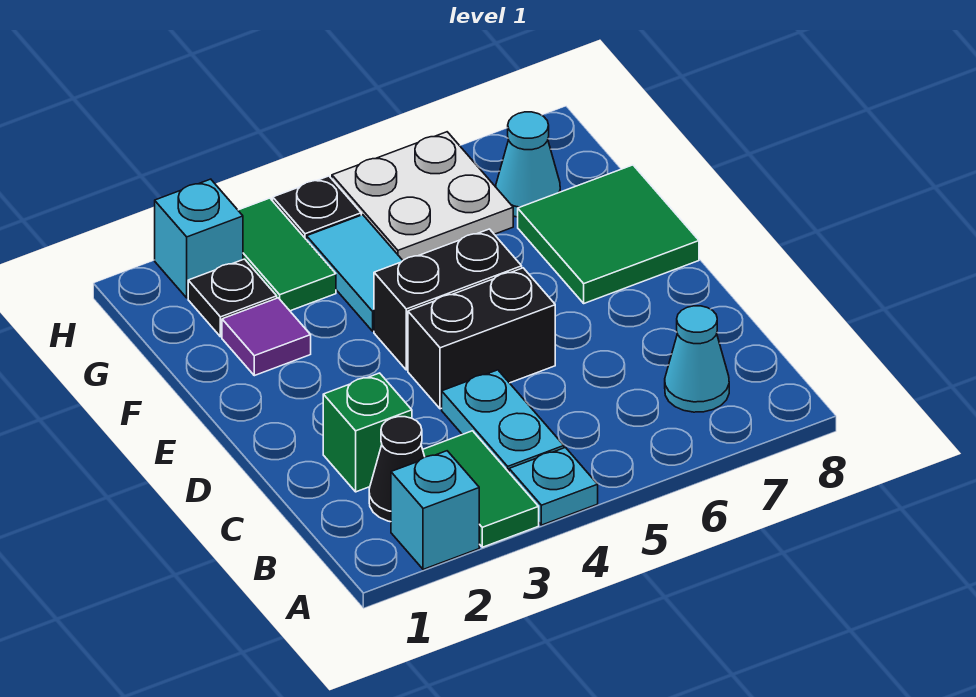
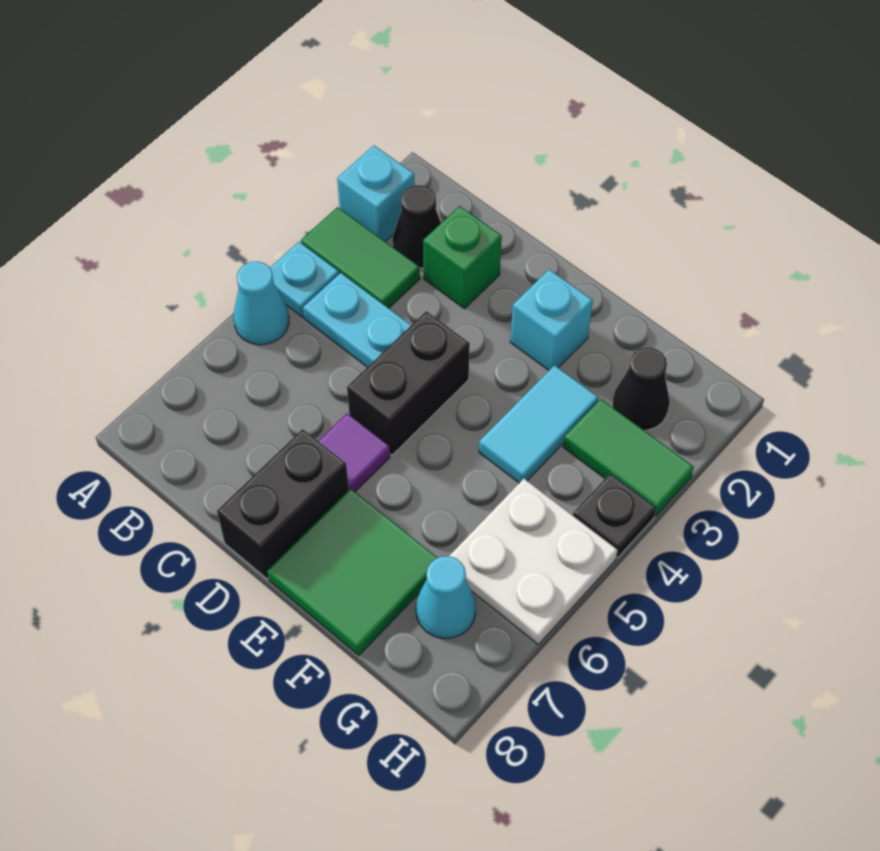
cyan cone B7 level 1 -> cyan cone A5 level 1
black brick E4:E5 level 1 -> black brick D7:D8 level 1
purple tile F2 level 1 -> purple tile D6 level 1
cyan tile F4:G4 level 1 -> cyan tile F3:F4 level 1
black plate G2 level 1 -> black cone G2 level 1
cyan brick H2 level 1 -> cyan brick E2 level 1

